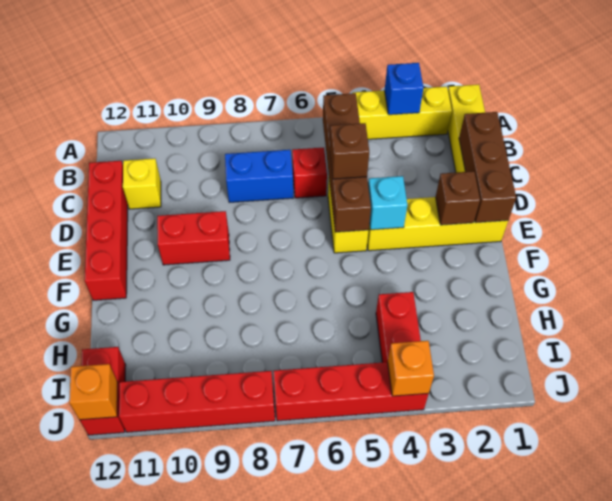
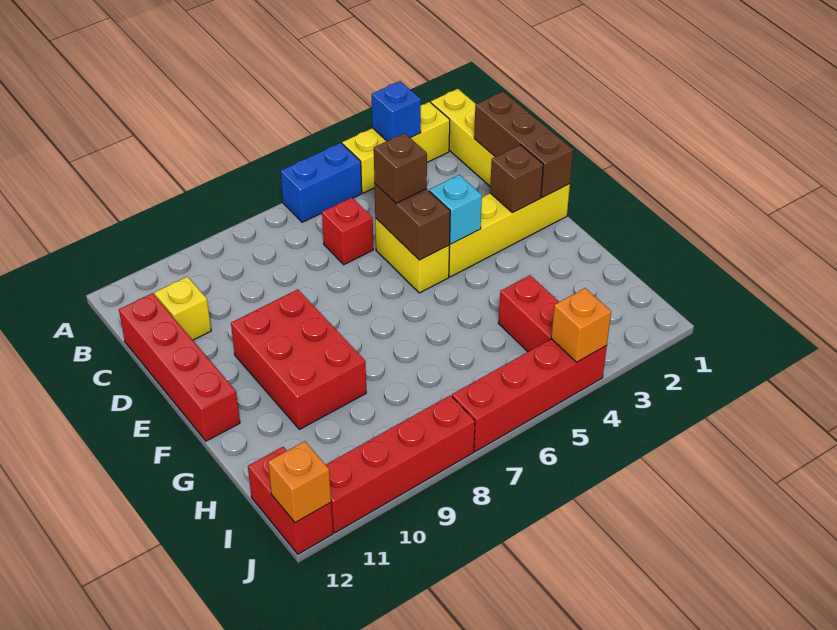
brown brick B5:E5 level 2 -> brown brick D5:E5 level 2
blue brick C7:C8 level 1 -> blue brick A5:A6 level 1
red brick E9:E10 level 1 -> red brick E9:G10 level 1

